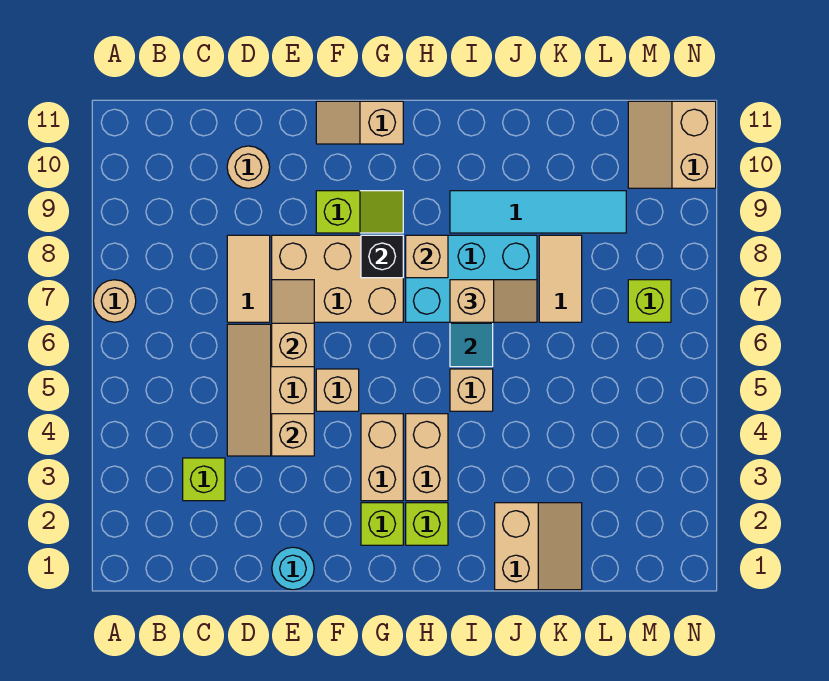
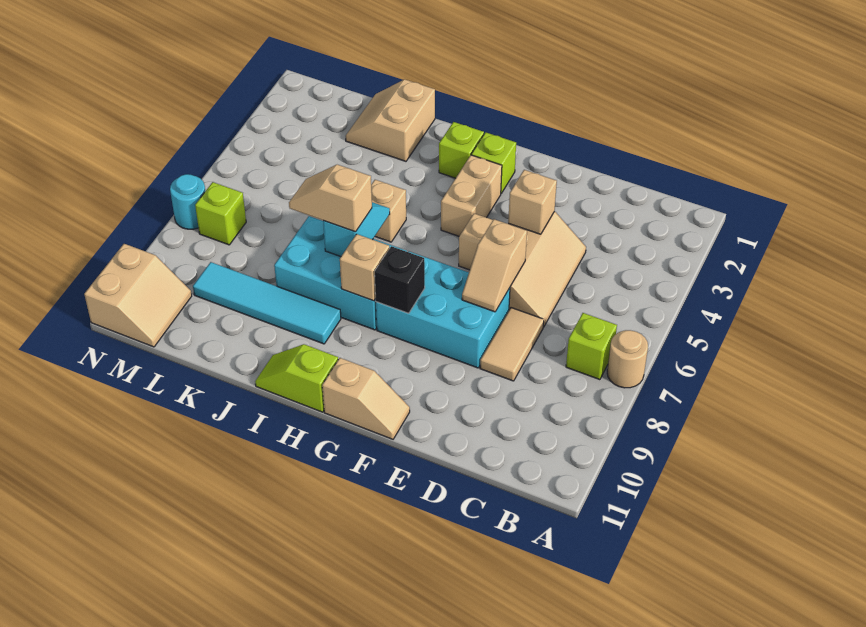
lime brick C3 level 1 -> lime brick B7 level 1
tan round brick D10 level 1 -> none
cyan round brick E1 level 1 -> cyan round brick N7 level 1
tan brick E7:G8 level 1 -> cyan brick E7:G8 level 1
lime slope F9:G9 level 1 top F -> lime slope H11:I11 level 1 top H
tan brick H3:H4 level 1 -> none
tan tile K7:K8 level 1 -> none

